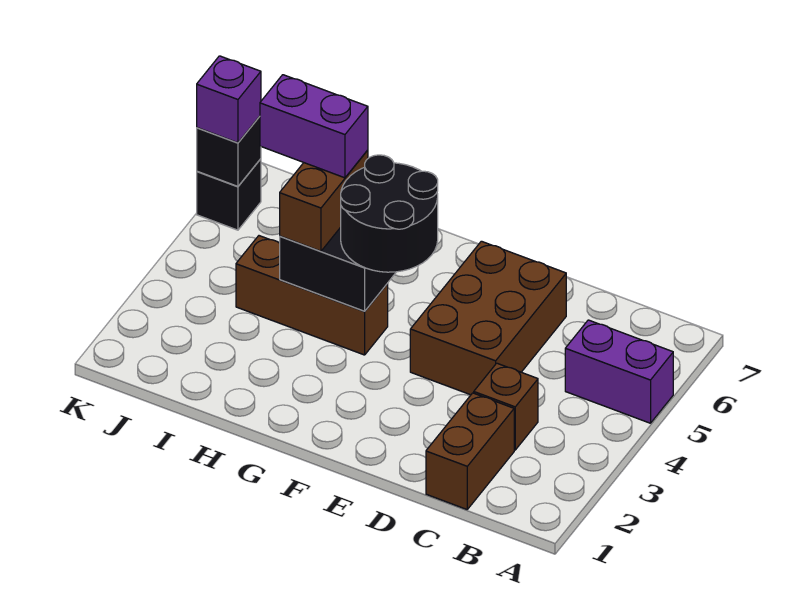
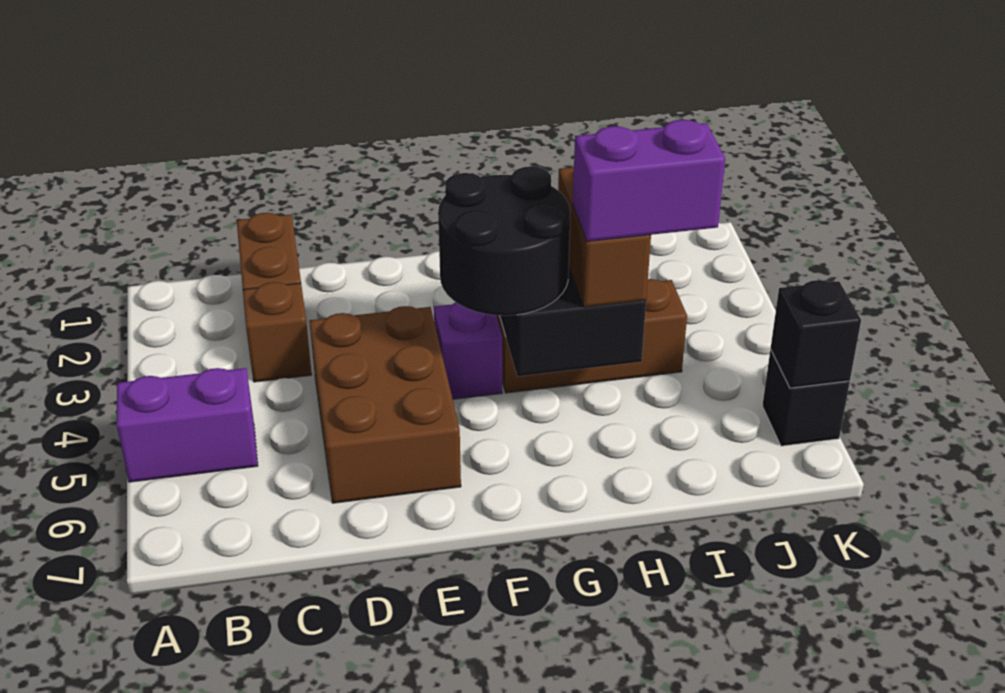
purple brick K6 level 3 -> purple brick F4 level 1

